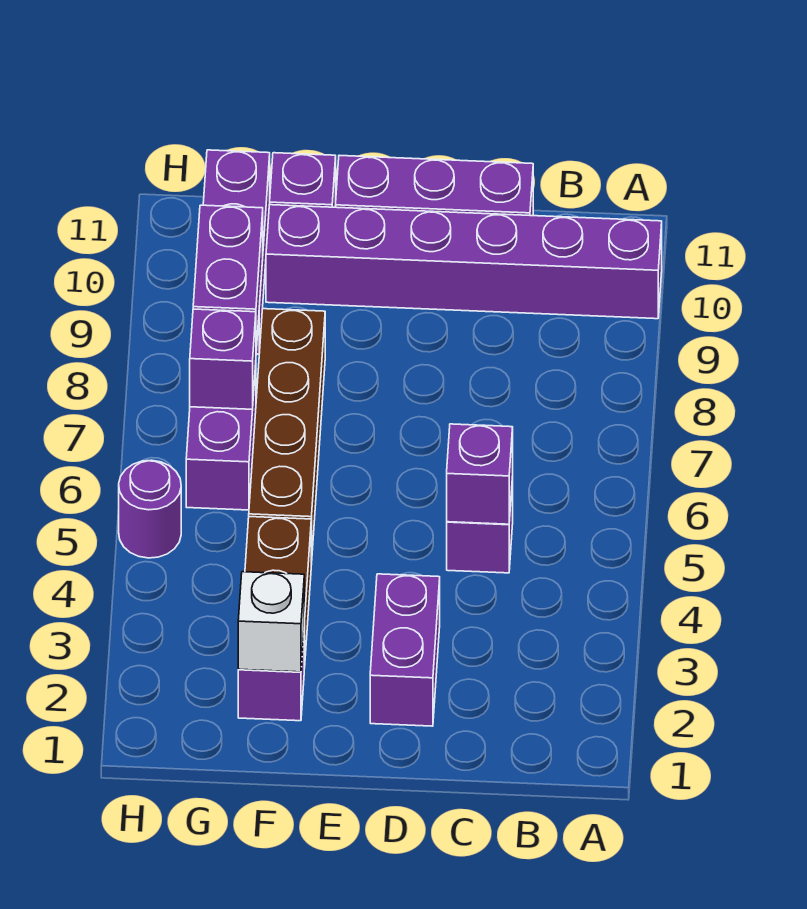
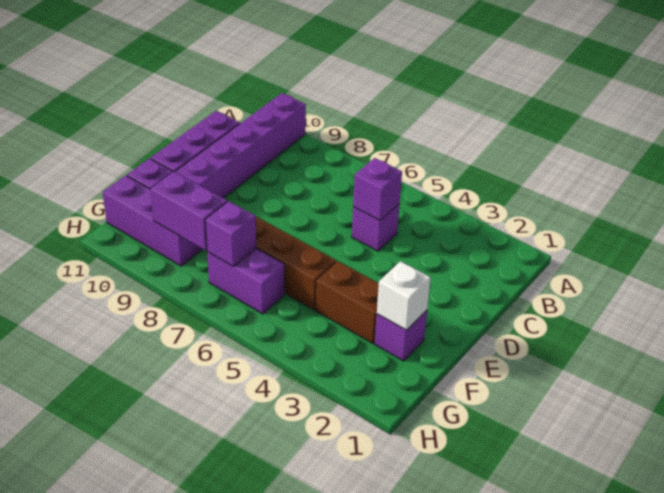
purple brick D2:D3 level 1 -> none
purple round brick H5 level 1 -> none

